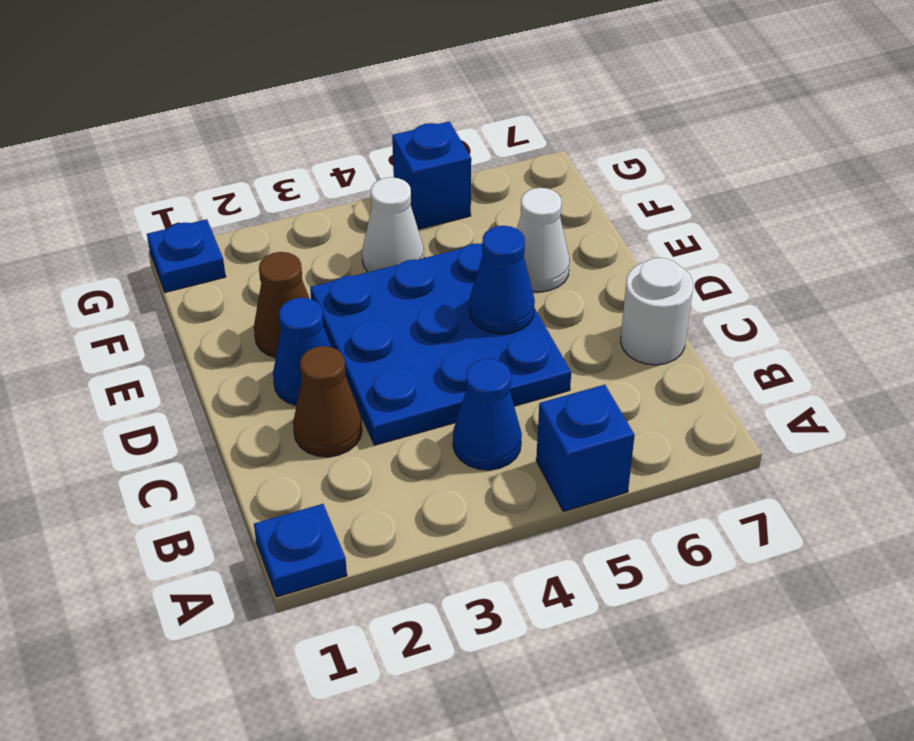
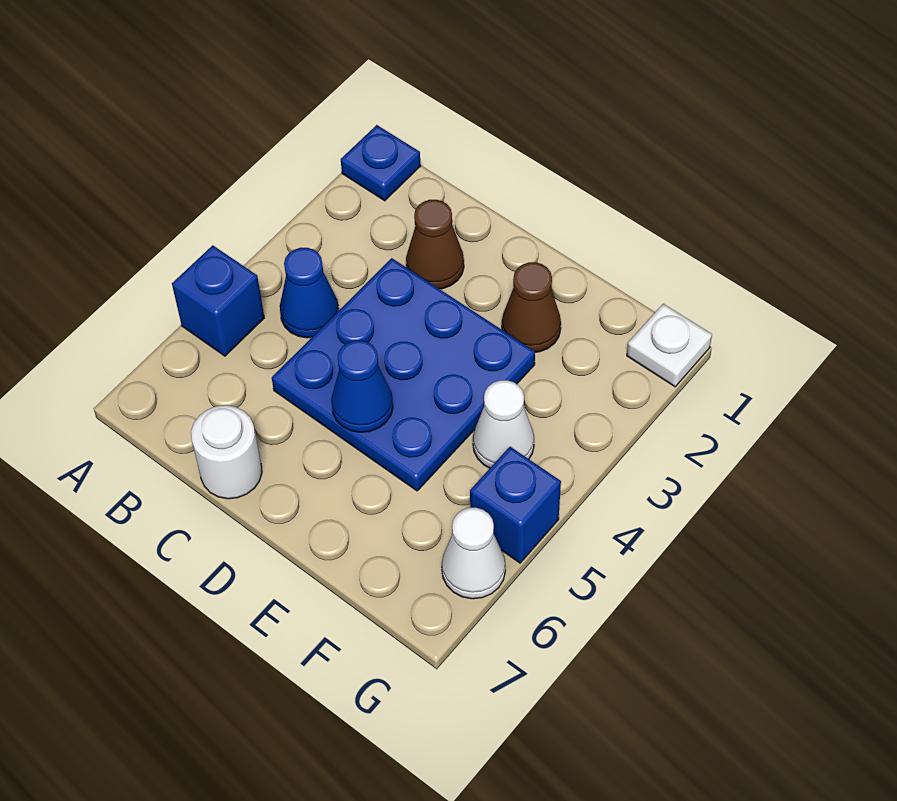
blue cone D2 level 1 -> none
white cone E6 level 1 -> white cone G6 level 1
blue plate G1 level 1 -> white plate G1 level 1

